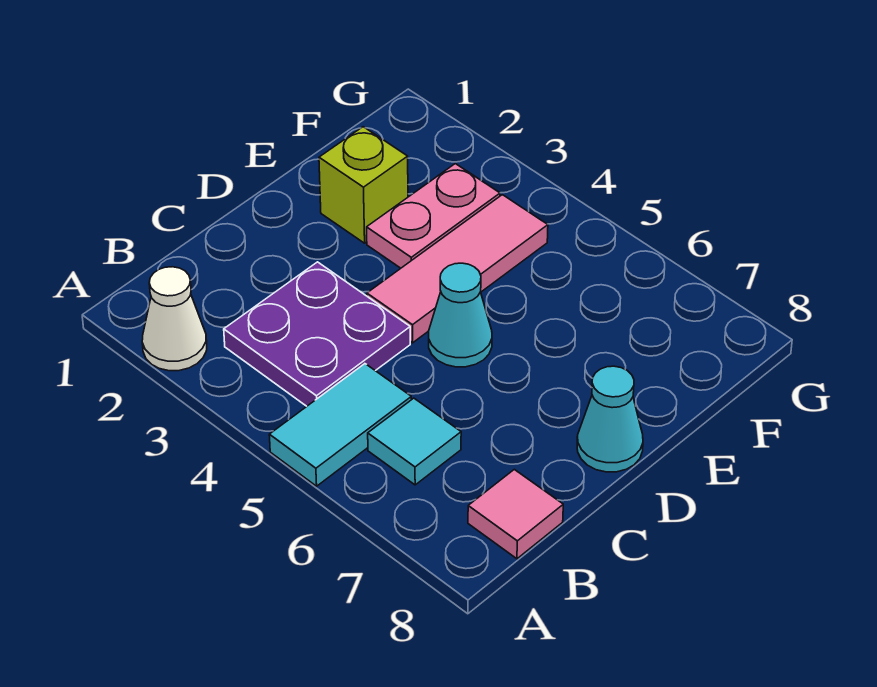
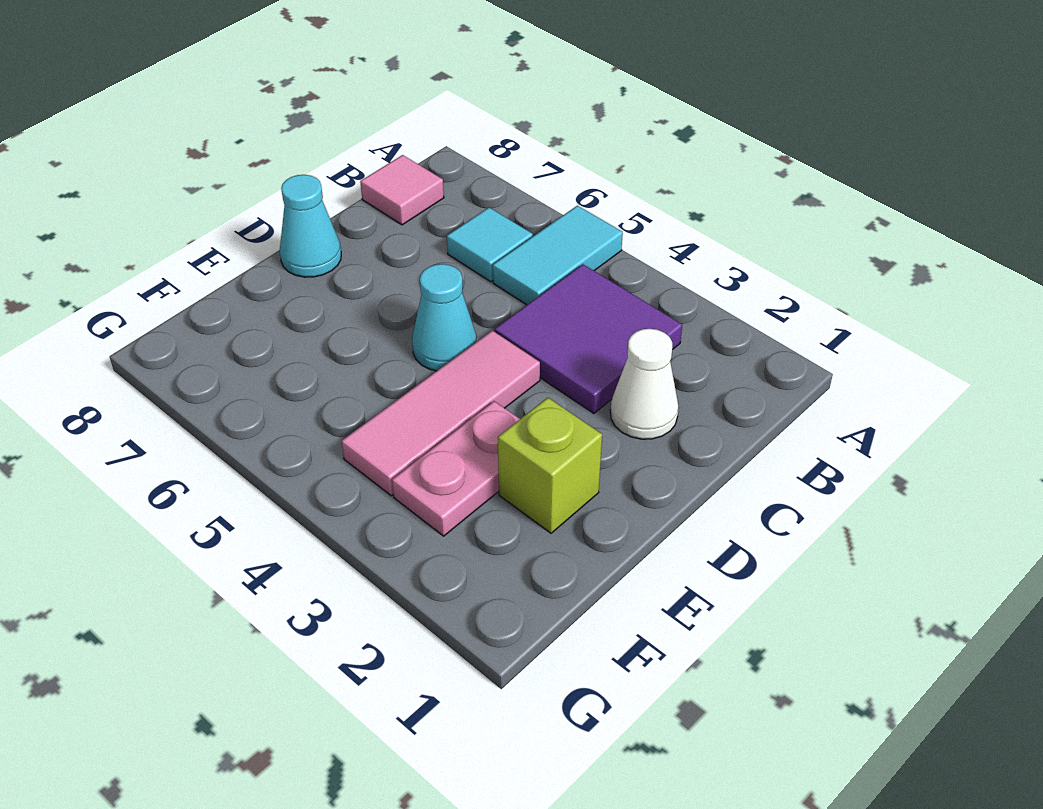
white cone A2 level 1 -> white cone C2 level 1
purple plate B3:C4 level 1 -> purple tile B3:C4 level 1

